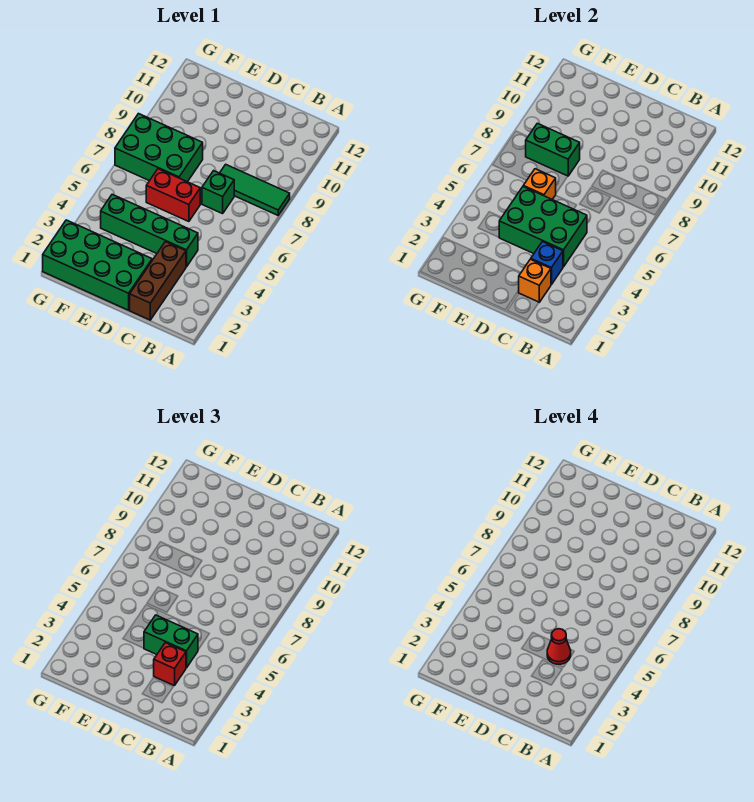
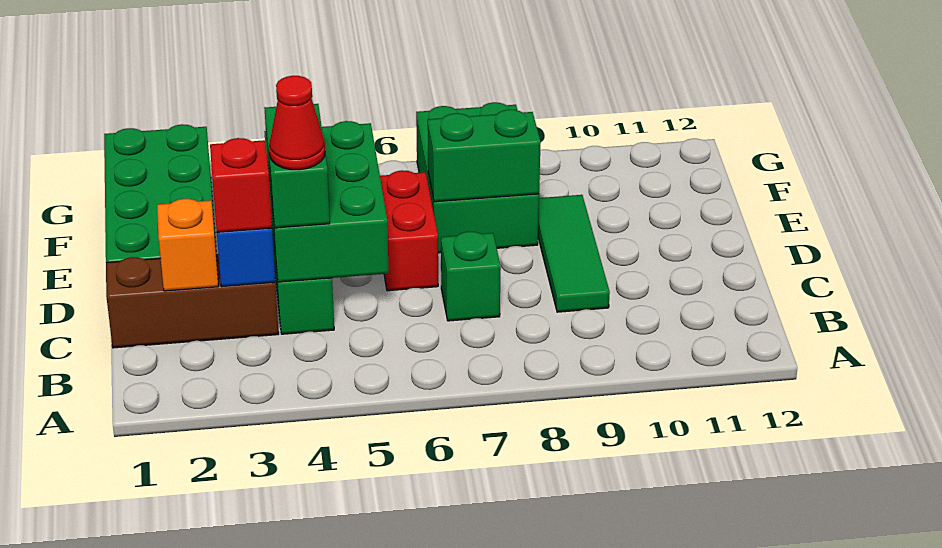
green tile A8:C8 level 1 -> green tile C9:E9 level 1
orange brick E6 level 2 -> none
green brick E8:F8 level 2 -> green brick E7:E8 level 2

